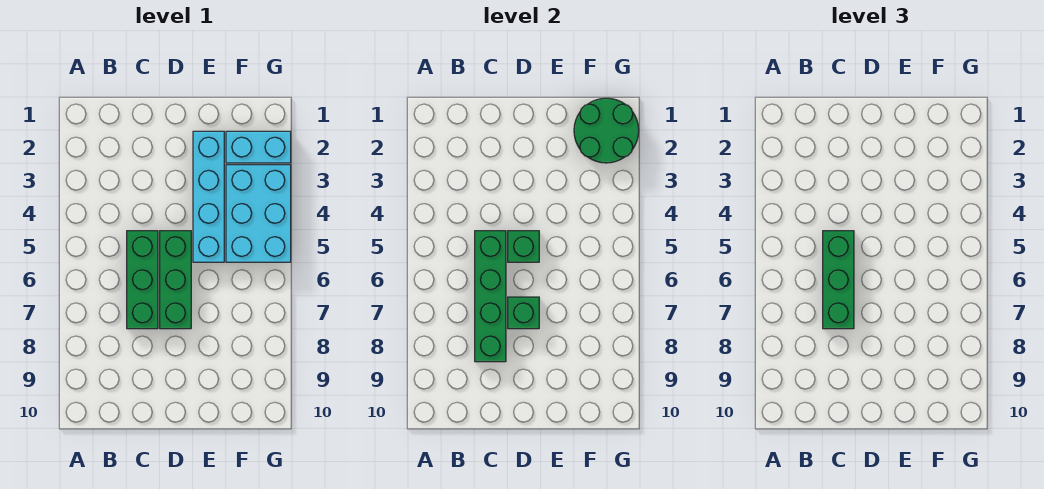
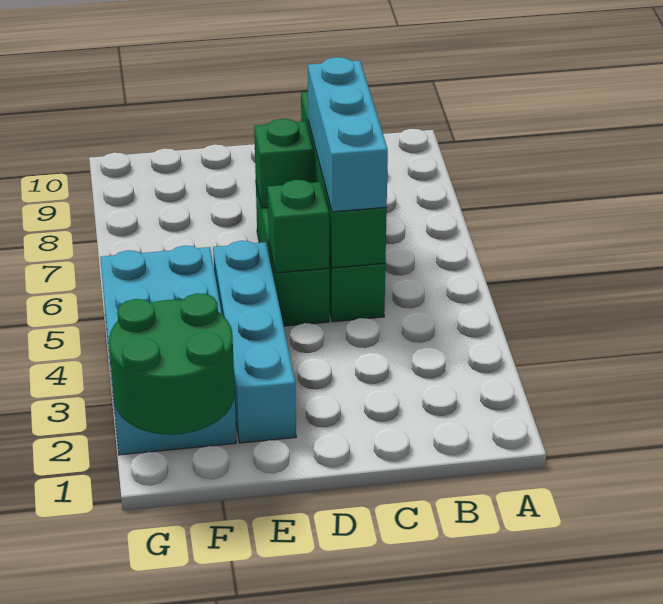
green brick C5:C7 level 3 -> cyan brick C5:C7 level 3

